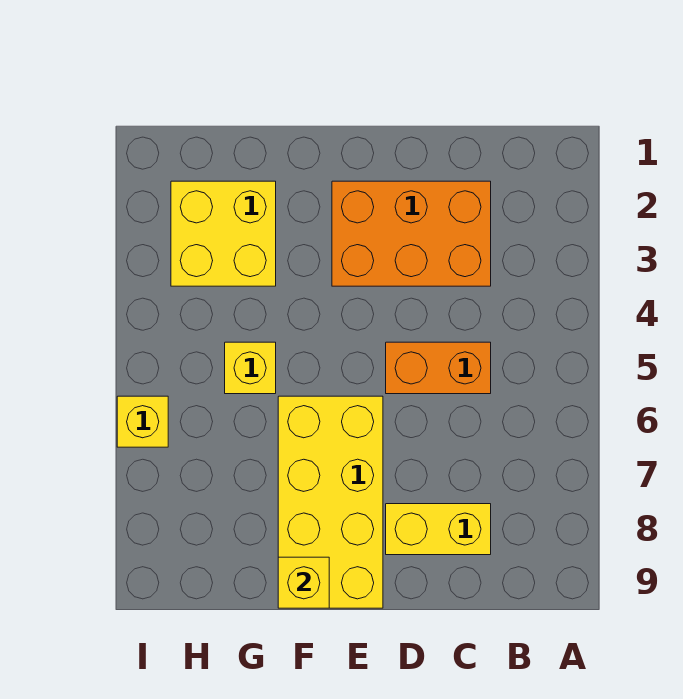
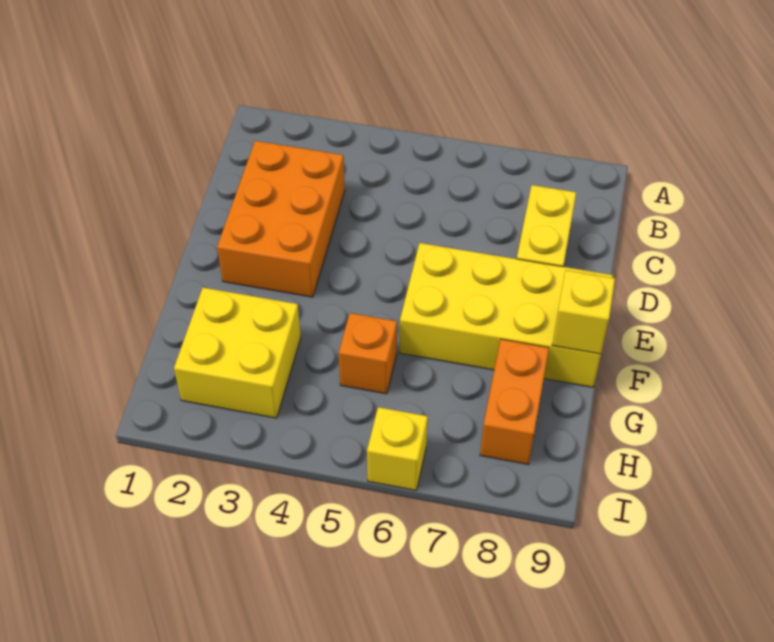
orange brick C5:D5 level 1 -> orange brick G8:H8 level 1
yellow brick G5 level 1 -> orange brick G5 level 1

